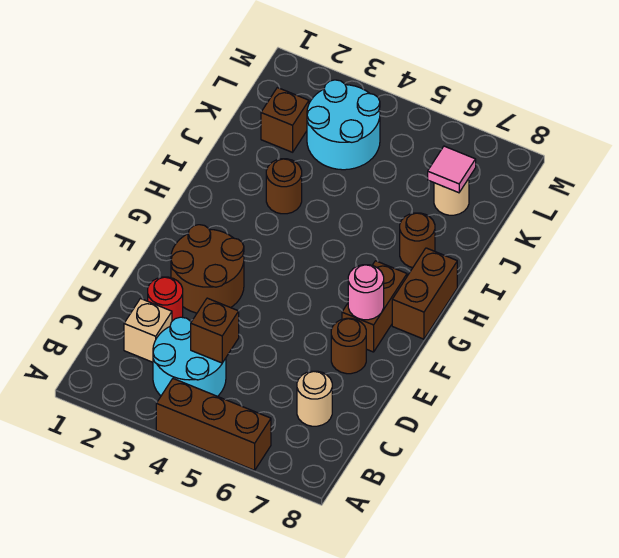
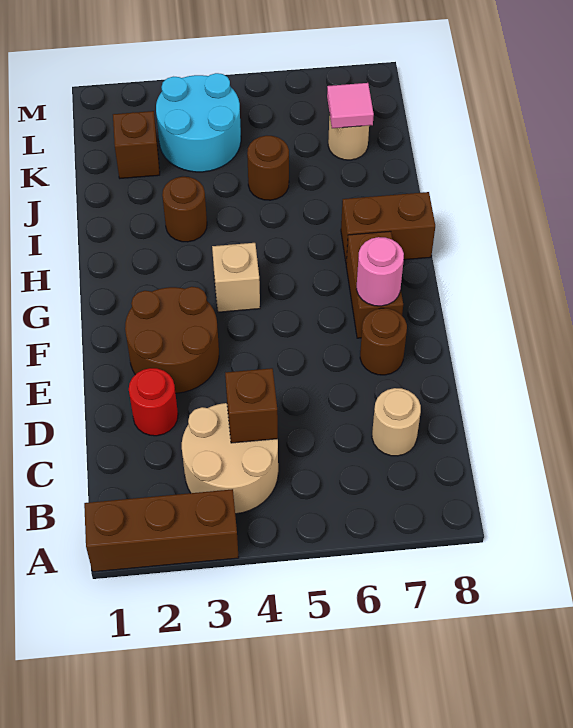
brown brick A4:A6 level 1 -> brown brick A1:A3 level 1
cyan round brick B3:C4 level 1 -> tan round brick B3:C4 level 1
tan brick C2 level 1 -> tan brick G4 level 1
brown brick G8:H8 level 1 -> brown brick H7:H8 level 1
brown round brick I7 level 1 -> brown round brick J5 level 1

